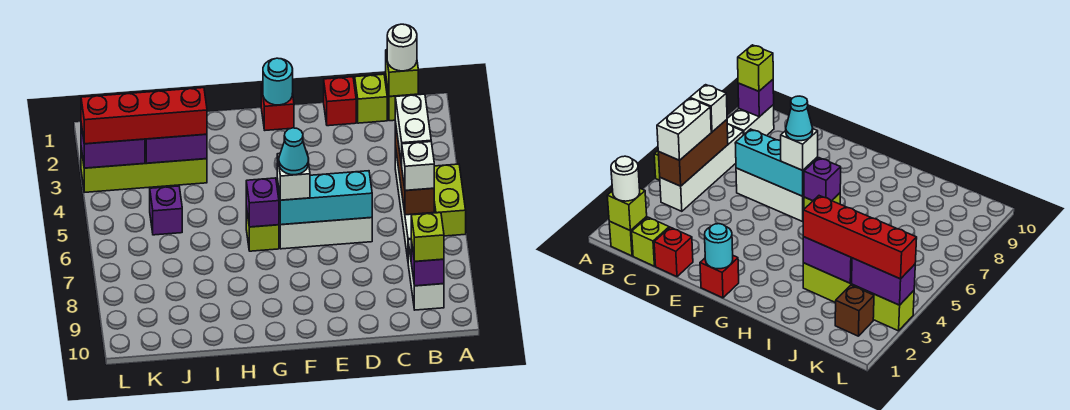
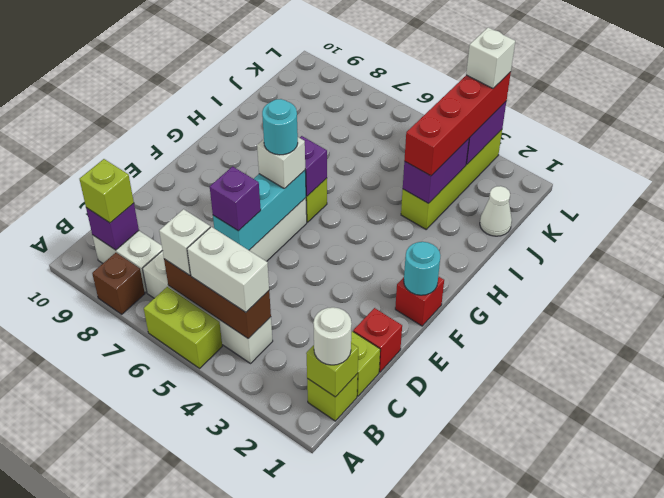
cyan cone F6 level 4 -> cyan round brick F6 level 4
none -> white cone J1 level 1
purple brick J5 level 1 -> purple brick D6 level 3
brown brick K2 level 1 -> brown brick A8 level 1
none -> white brick L3 level 4

